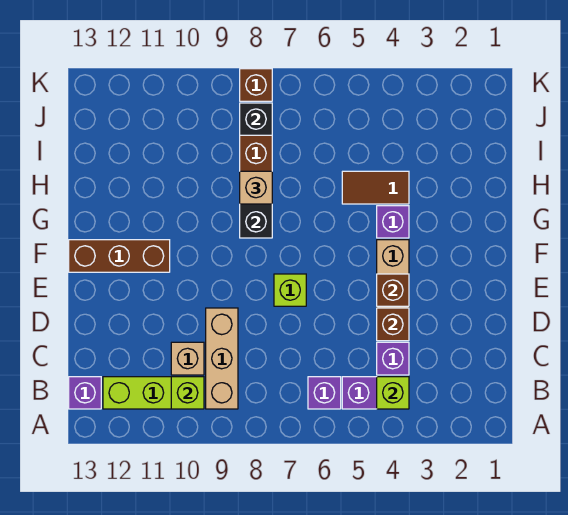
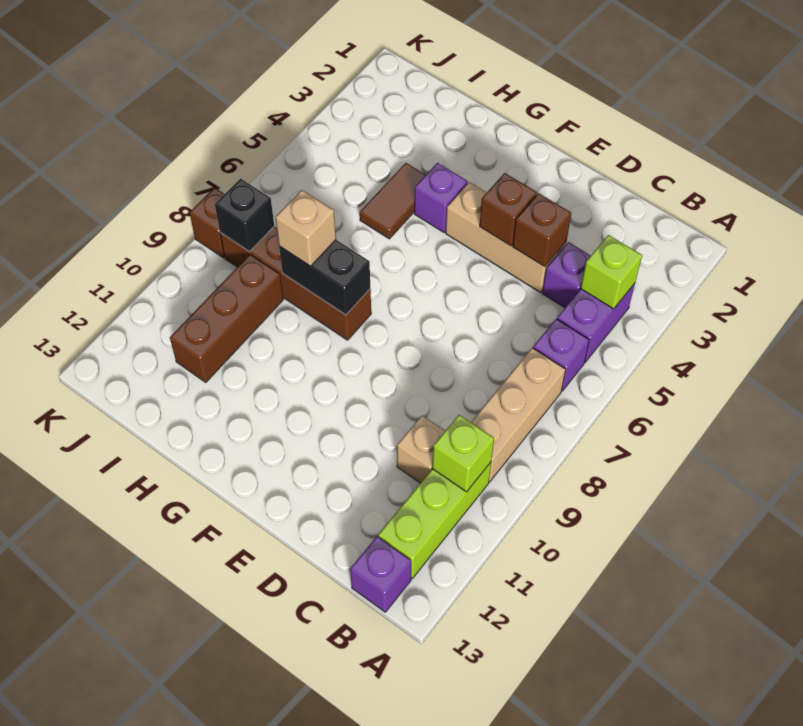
tan brick B9:D9 level 1 -> tan brick B7:B9 level 1
lime brick E7 level 1 -> none
brown brick F11:F13 level 1 -> brown brick I9:I11 level 1

